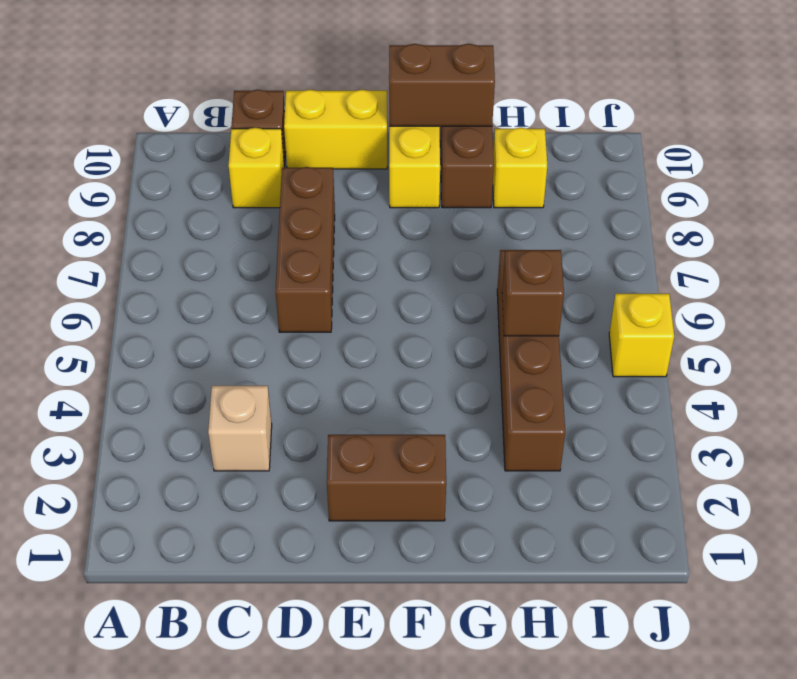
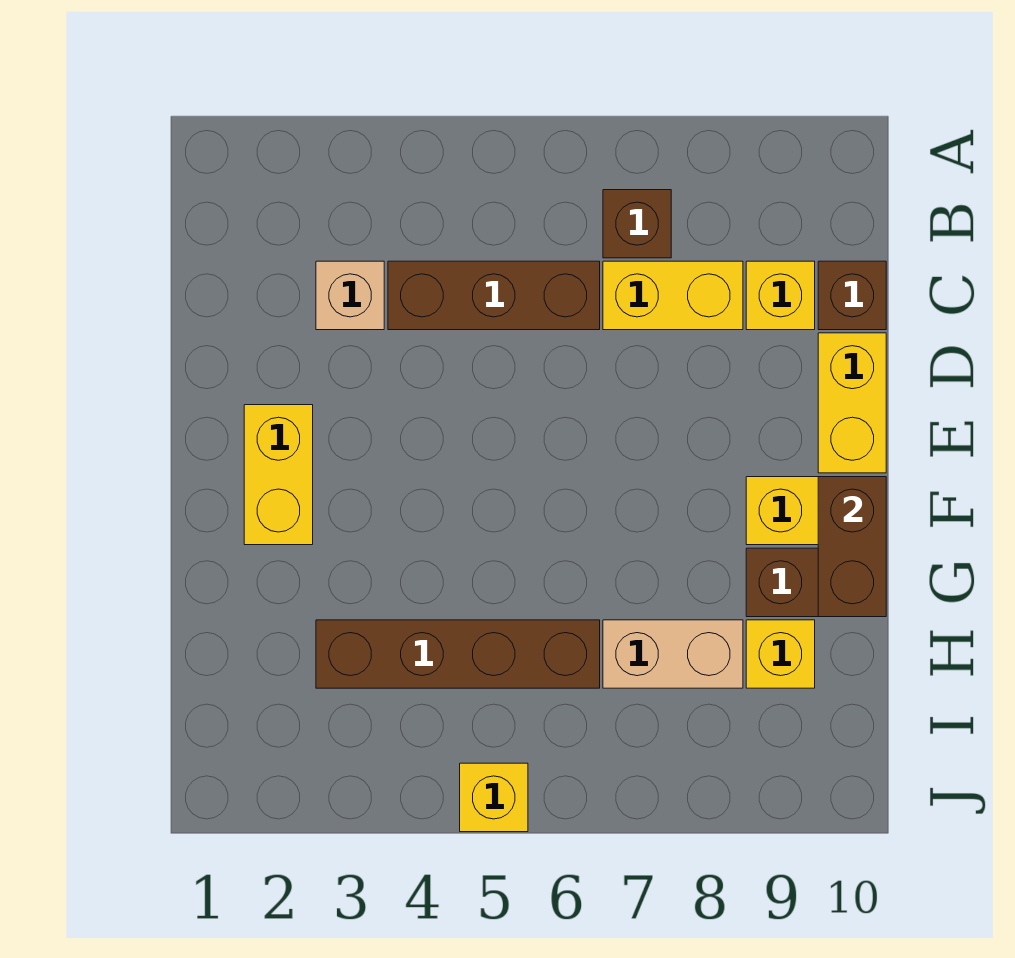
none -> yellow brick C7:C8 level 1
brown brick D6:D8 level 1 -> brown brick C4:C6 level 1
brown brick E2:F2 level 1 -> yellow brick E2:F2 level 1
brown brick H5 level 2 -> brown brick B7 level 1
none -> tan brick H7:H8 level 1

